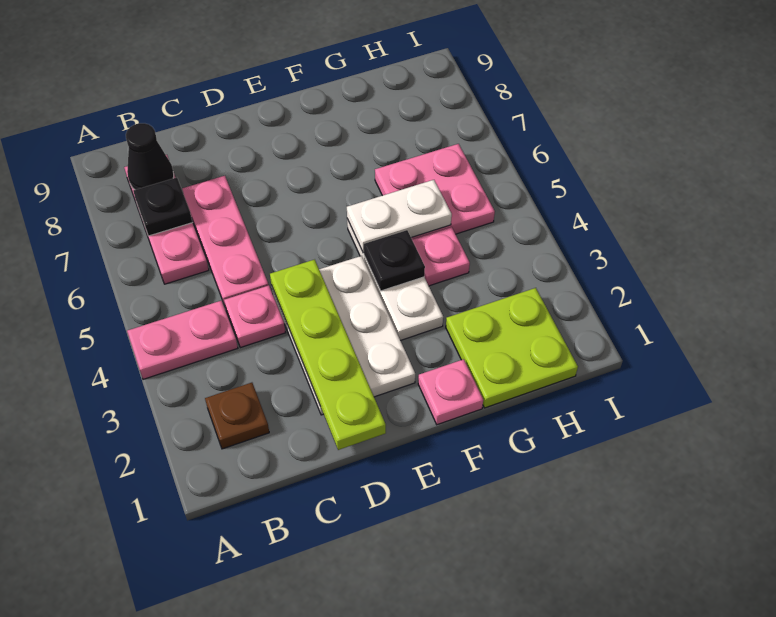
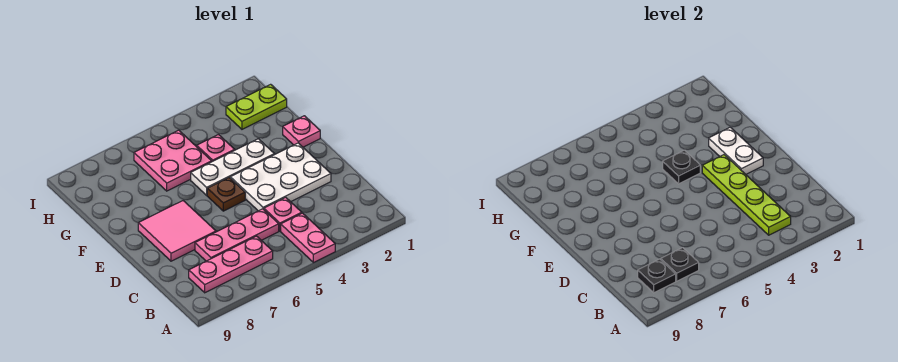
brown plate B2 level 1 -> brown plate E5 level 1
black cone B8 level 2 -> black plate B8 level 2
lime plate D1:D4 level 2 -> lime plate B3:E3 level 2
none -> pink tile D7:E8 level 1
white plate F5:G5 level 2 -> white plate E2:F2 level 2
lime plate G1:H2 level 1 -> lime plate H1:H2 level 1

